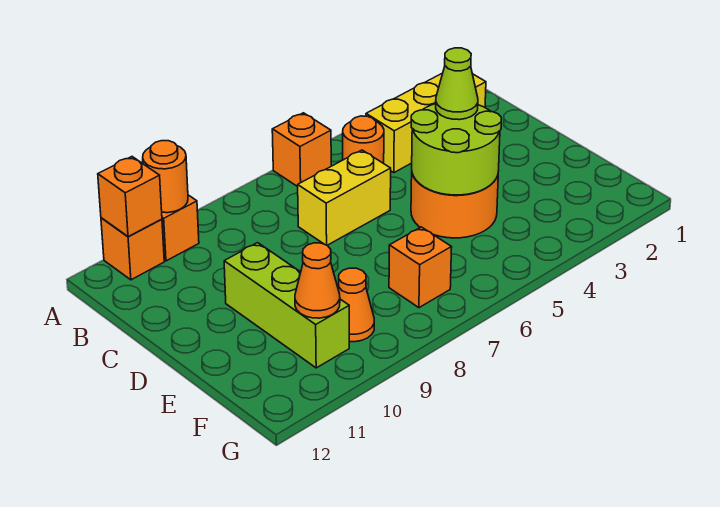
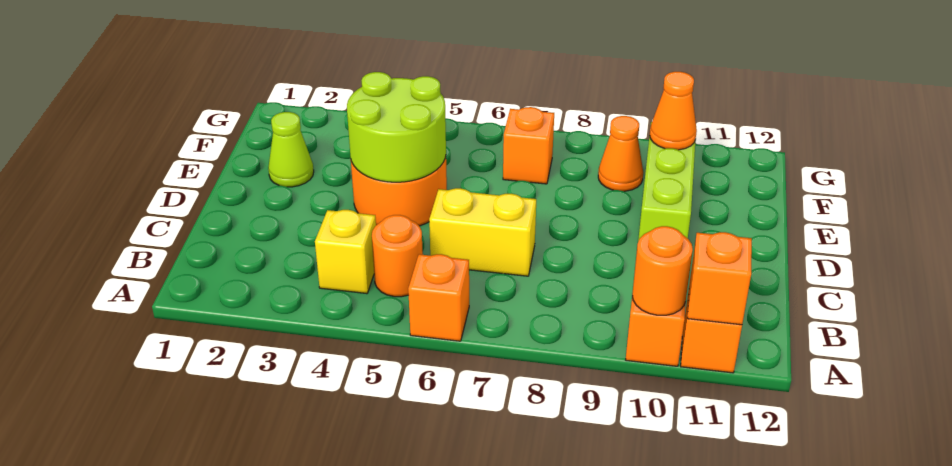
yellow brick B2:B4 level 1 -> yellow brick B4 level 1
lime cone D4 level 3 -> lime cone E2 level 1

